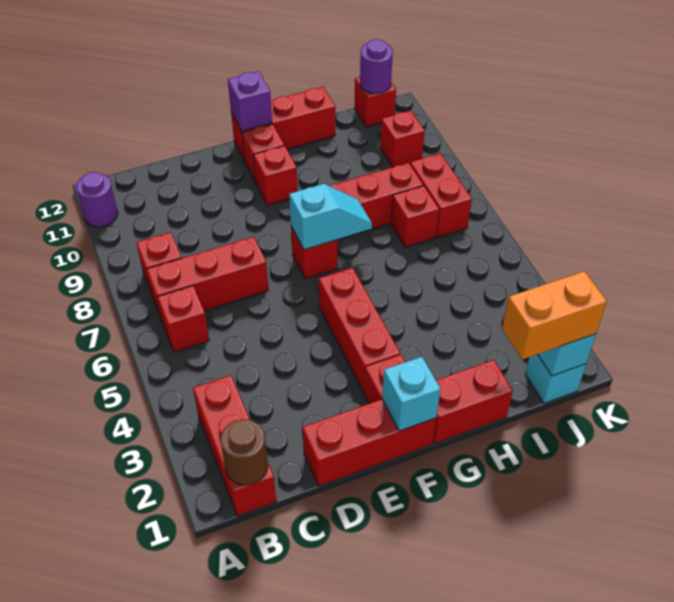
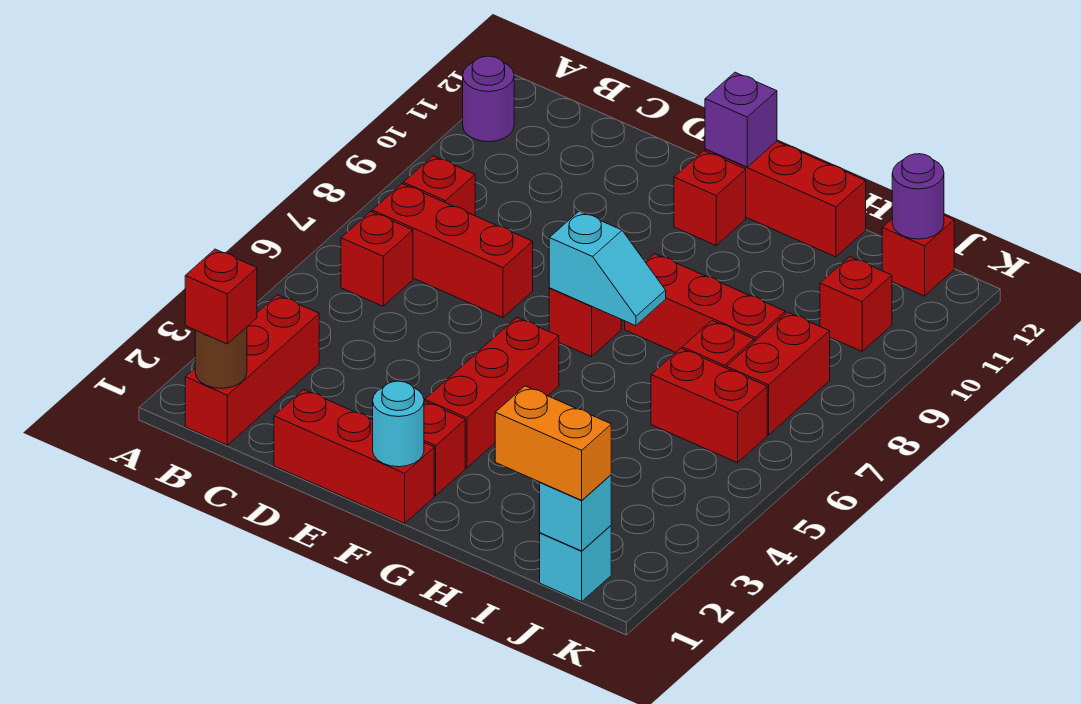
cyan brick F1 level 2 -> cyan round brick F1 level 2
red brick F10 level 1 -> red brick B1 level 3
red brick G1:H1 level 1 -> red brick I6:J6 level 1

